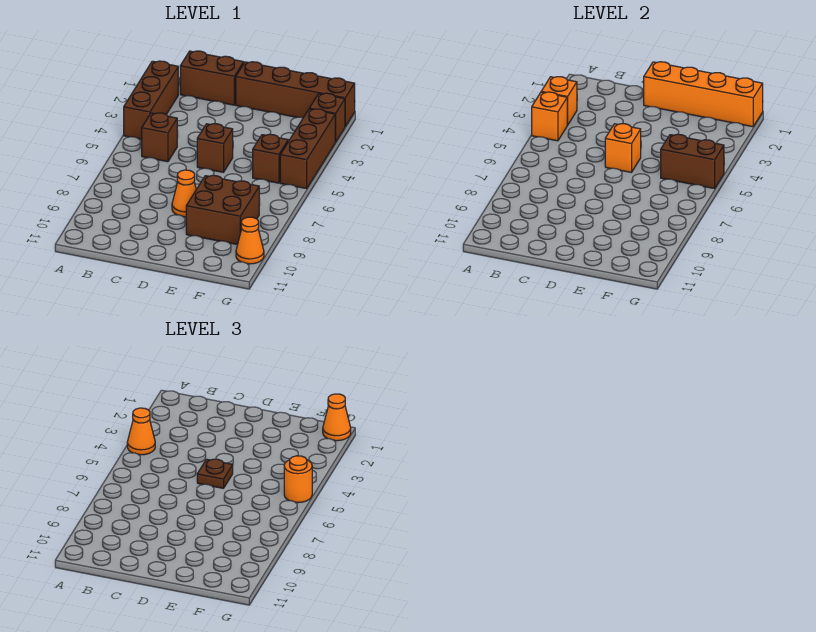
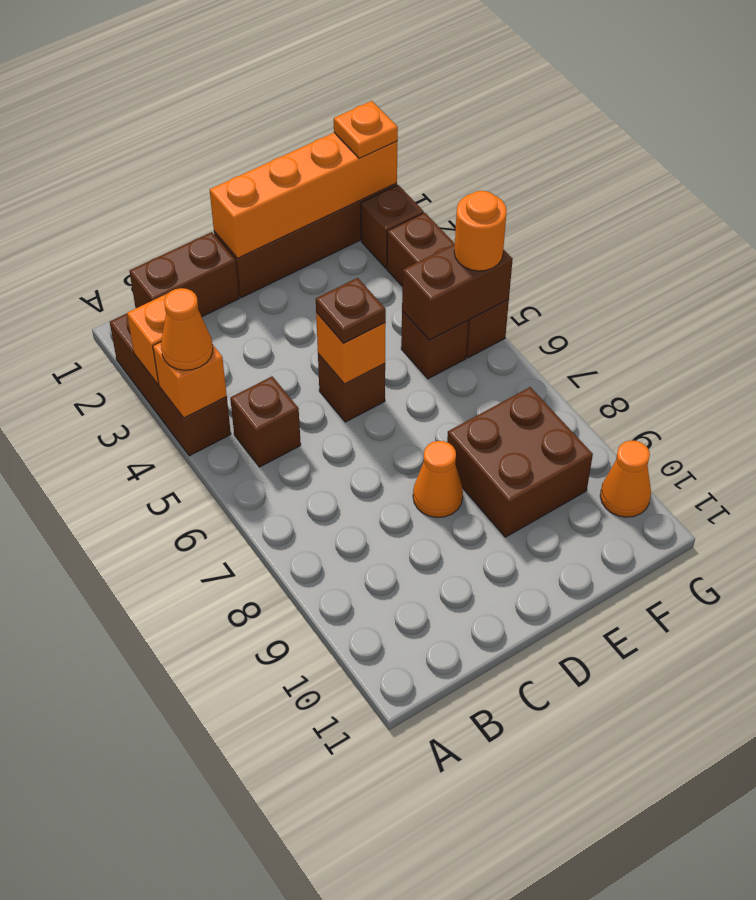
orange cone G1 level 3 -> orange plate G1 level 3

